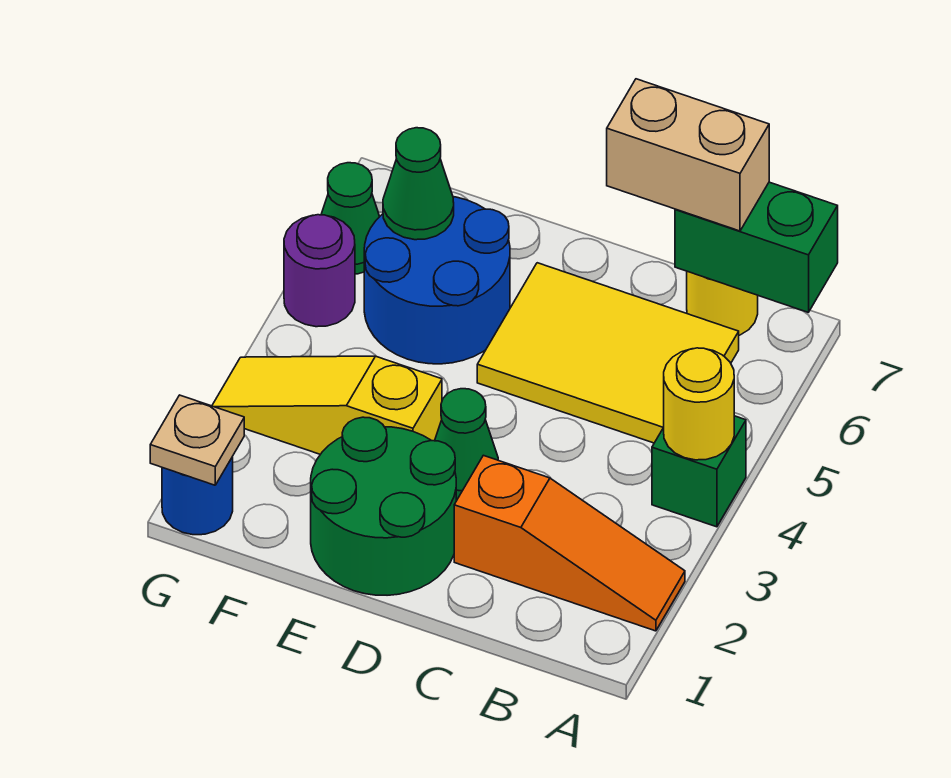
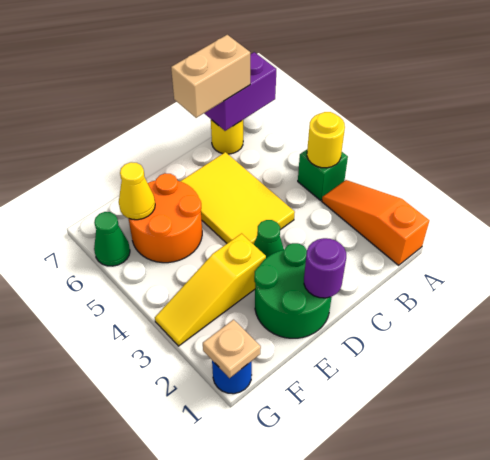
orange slope A2:C2 level 1 top C -> orange slope A1:A3 level 1 top 1
green brick A7:B7 level 2 -> purple brick A7:B7 level 2
yellow tile B5:D6 level 1 -> yellow tile C4:D6 level 1
blue round brick E5:F6 level 1 -> orange round brick E5:F6 level 1
green cone F6 level 2 -> yellow cone F6 level 2
purple round brick G5 level 1 -> purple round brick D1 level 2

